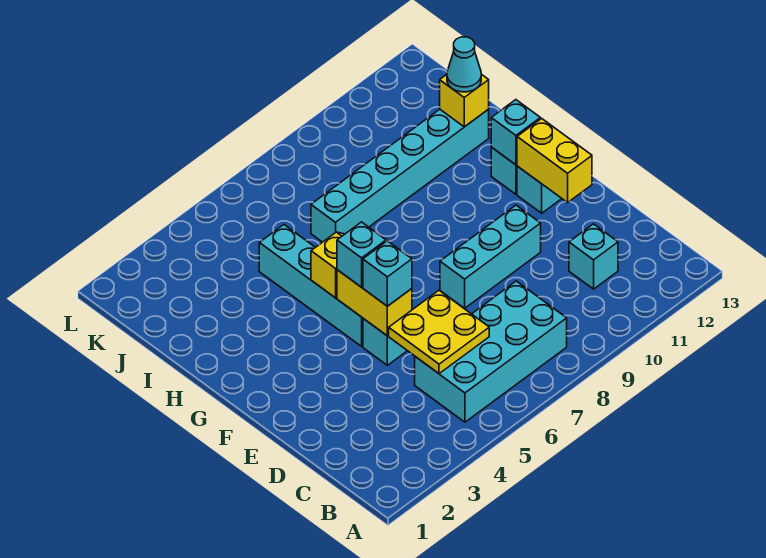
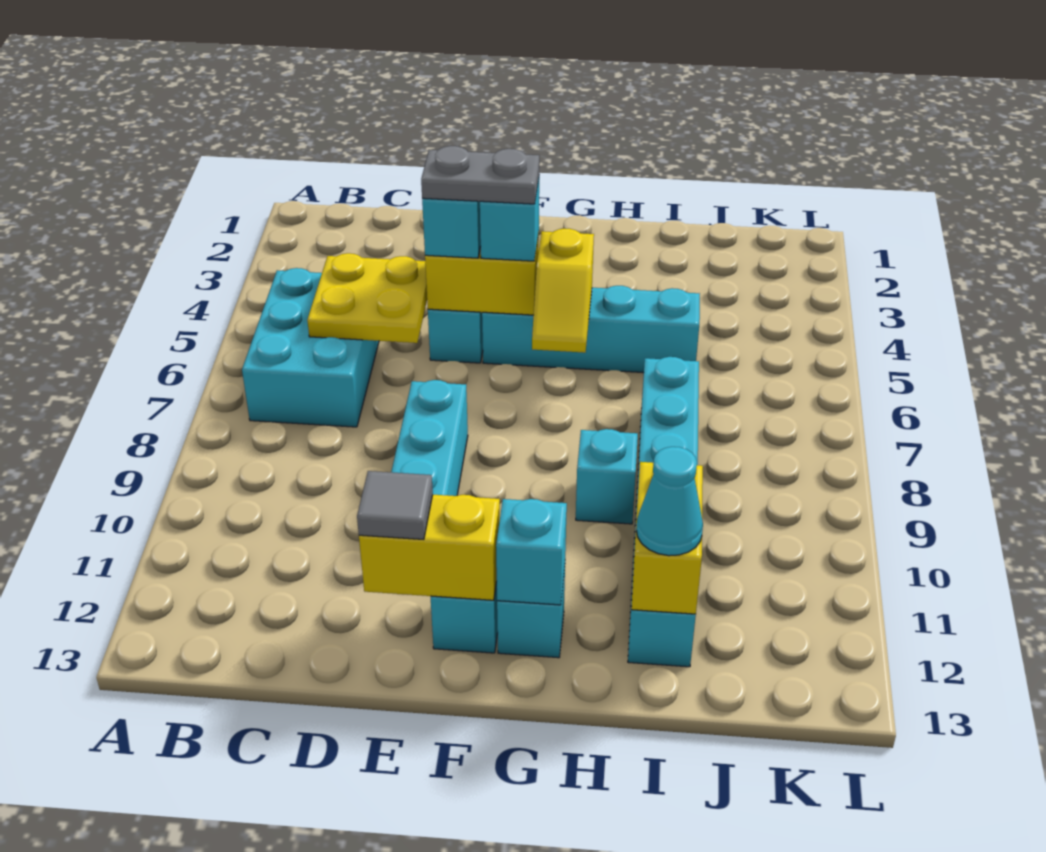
cyan brick B5:C8 level 1 -> cyan brick B5:C7 level 1
cyan brick C11 level 1 -> cyan brick H9 level 1
none -> grey plate E5:F5 level 4
none -> grey tile E12 level 3
yellow brick I12 level 2 -> yellow brick I11:I12 level 2

